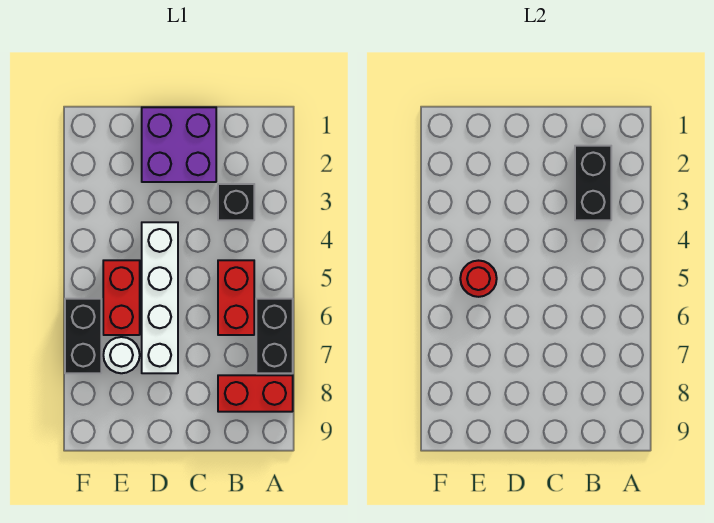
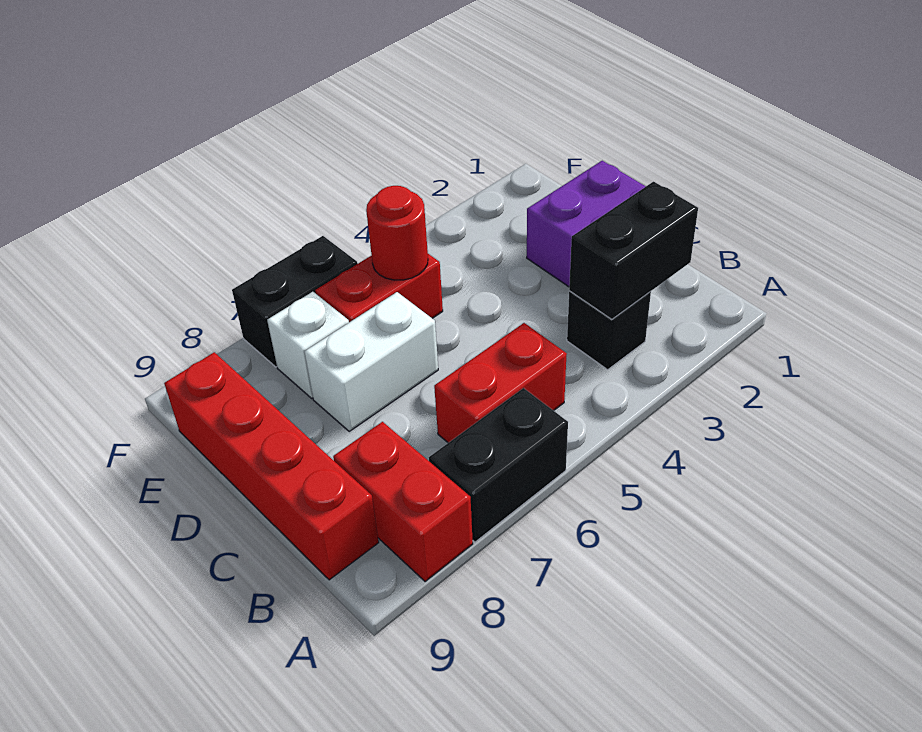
none -> red brick B9:E9 level 1
white brick D4:D7 level 1 -> white brick D6:D7 level 1
white round brick E7 level 1 -> white brick E7 level 1

